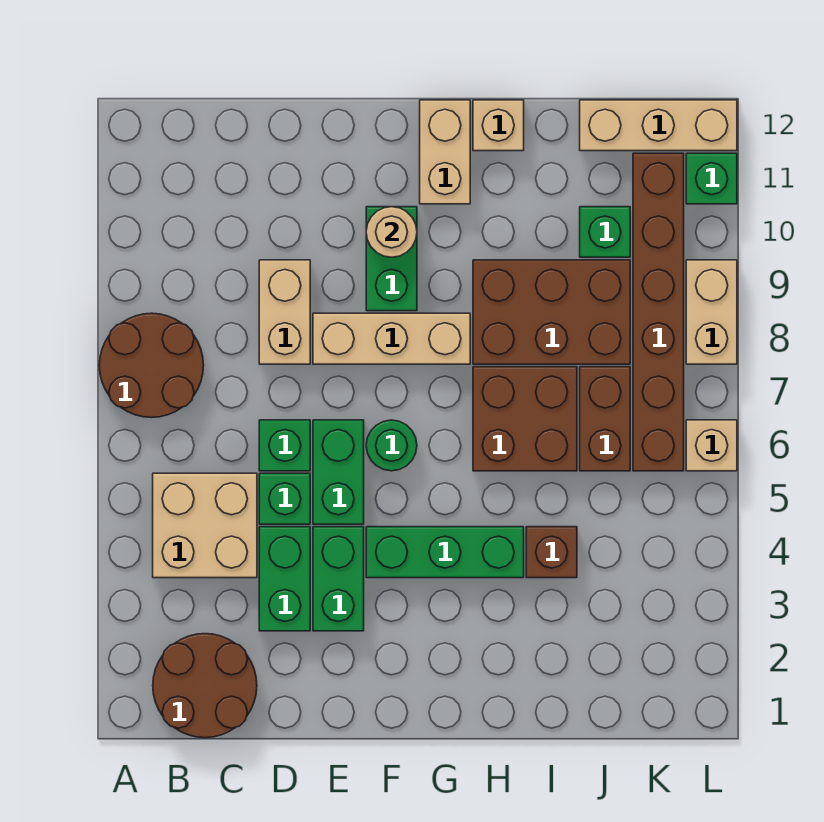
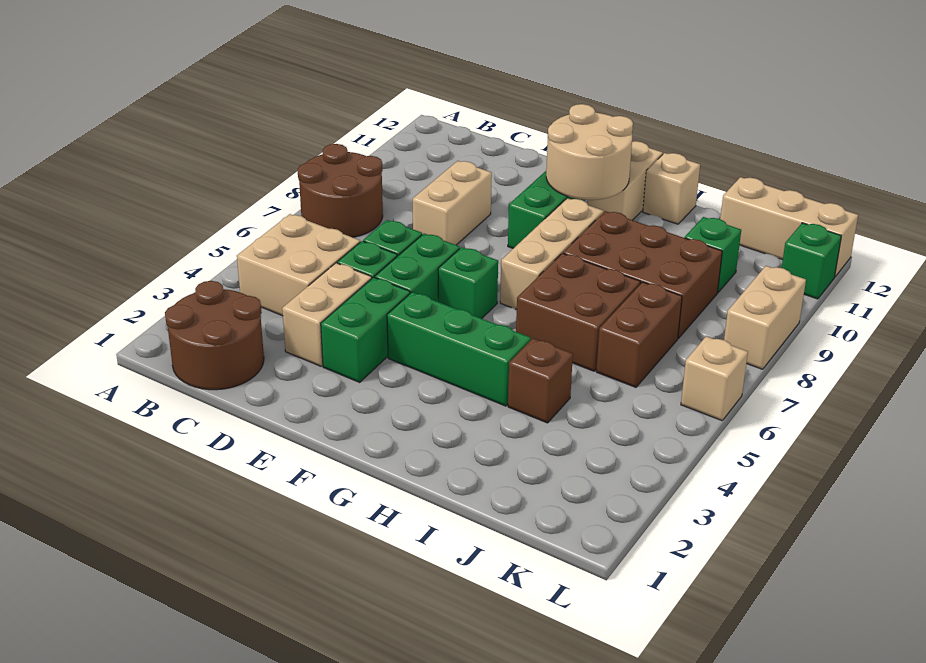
green brick D3:D4 level 1 -> tan brick D3:D4 level 1
tan brick E8:G8 level 1 -> tan brick G7:G9 level 1
green round brick F6 level 1 -> green brick F6 level 1
tan round brick F10 level 2 -> tan round brick F10:G11 level 2
brown brick K6:K11 level 1 -> none

